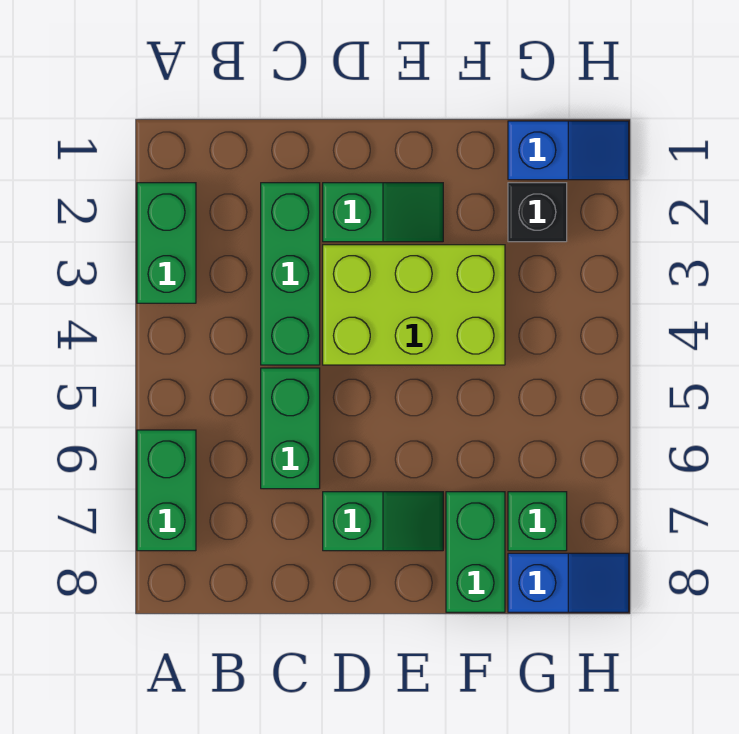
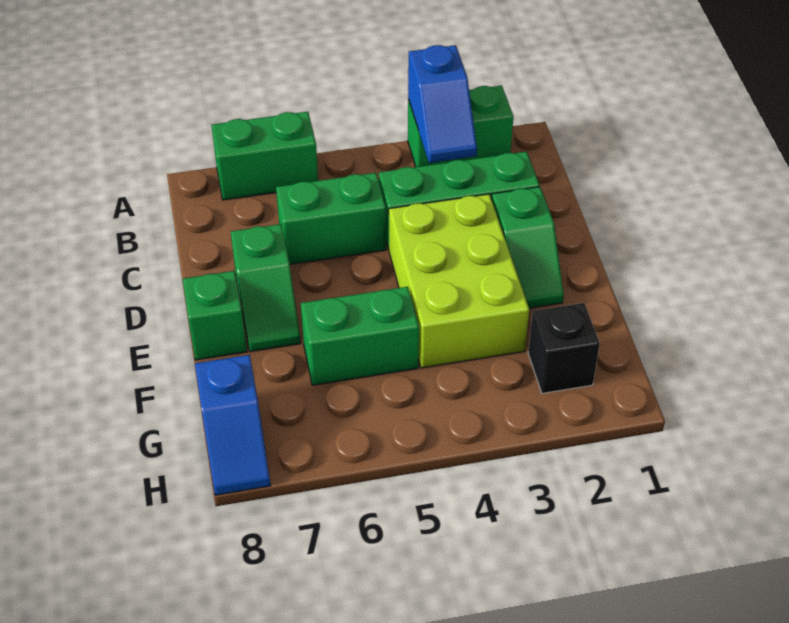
green brick F7:F8 level 1 -> green brick F5:F6 level 1
blue slope G1:H1 level 1 top G -> blue slope A3:B3 level 2 top A
green brick G7 level 1 -> green brick E8 level 1

